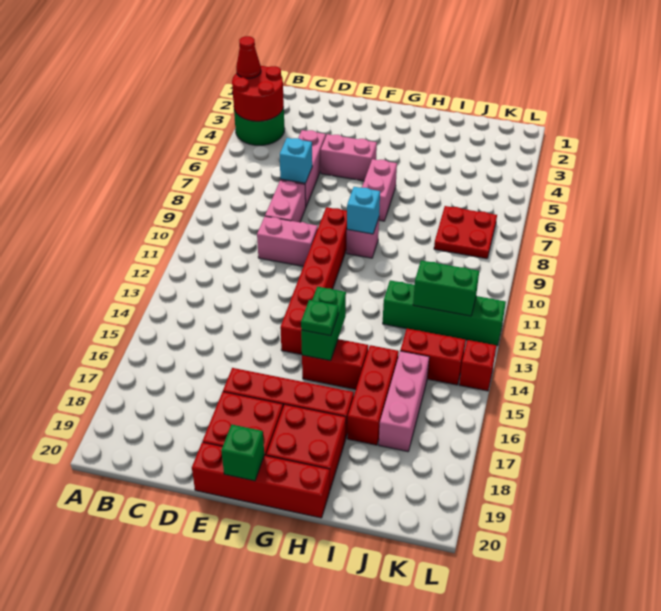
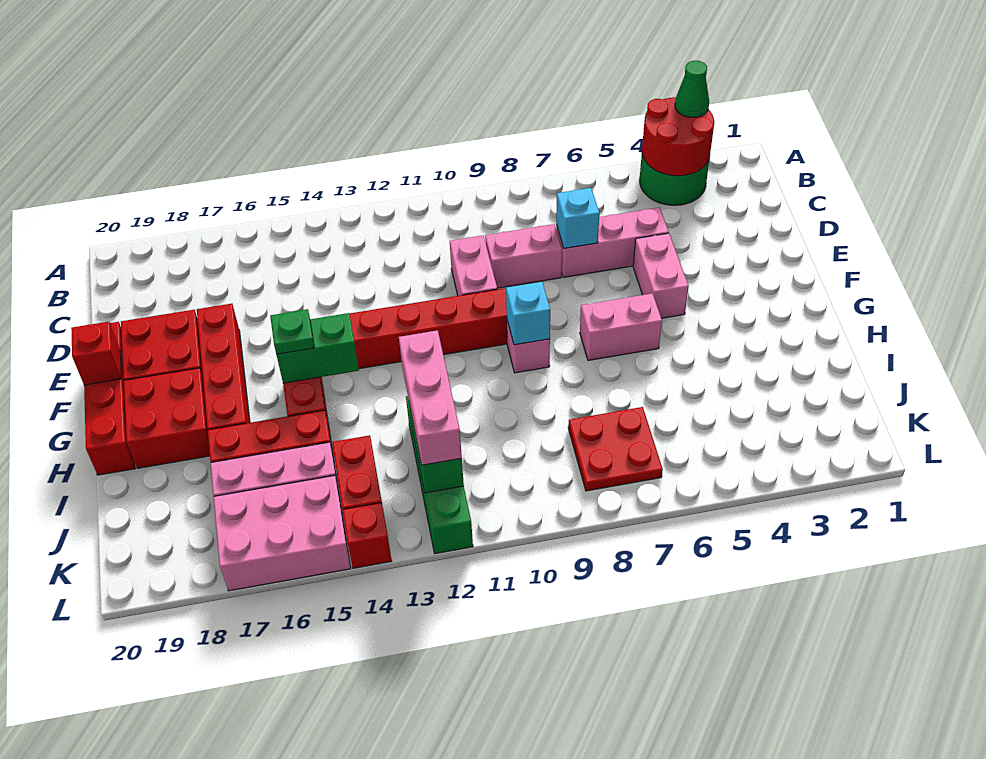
red cone A3 level 3 -> green cone A3 level 3
green brick F20 level 2 -> red brick F20 level 2
none -> pink brick I12:K12 level 3
none -> pink brick K15:L17 level 1

